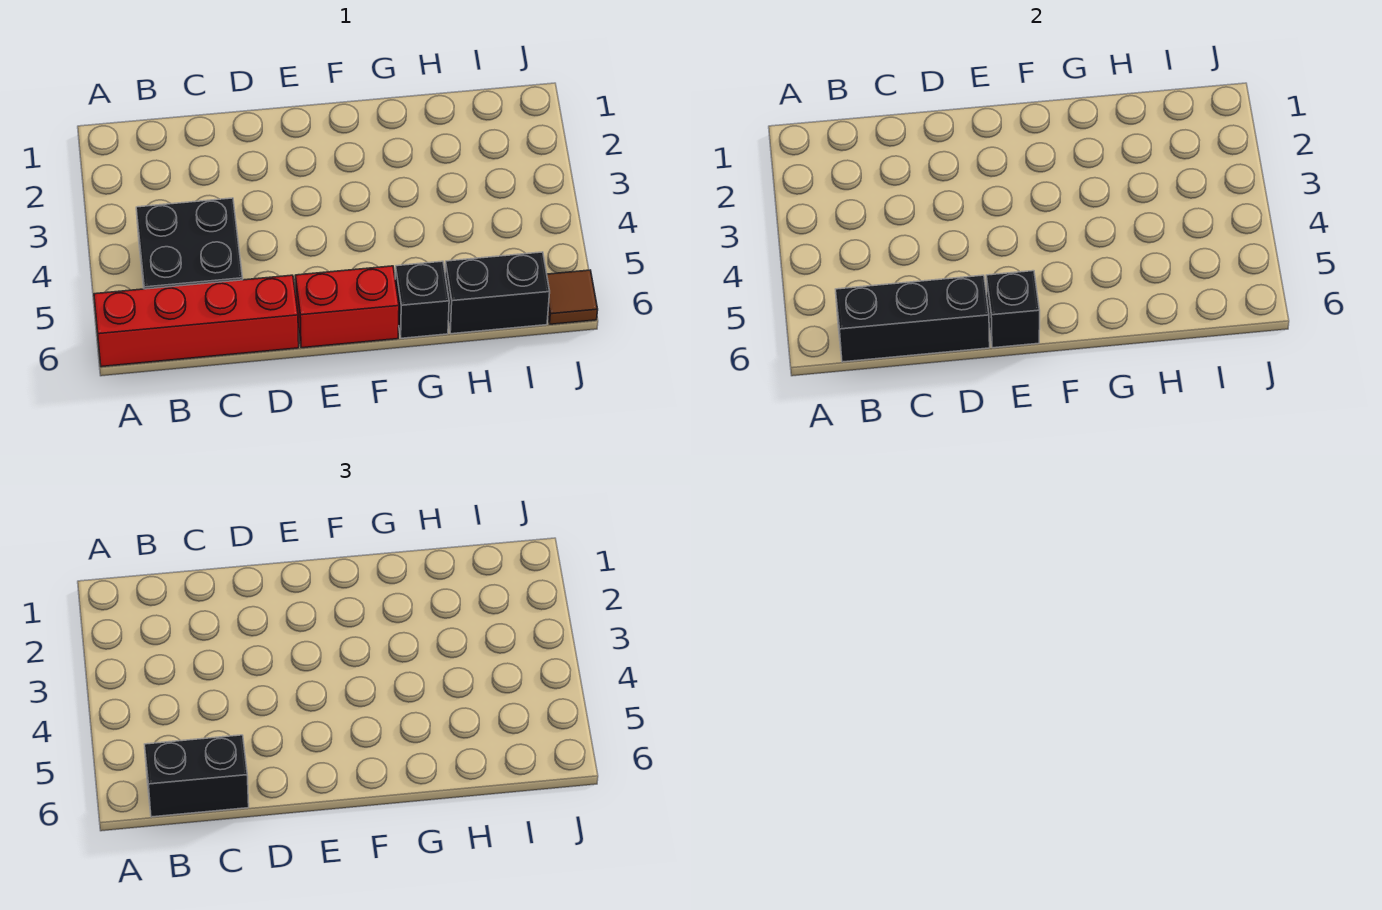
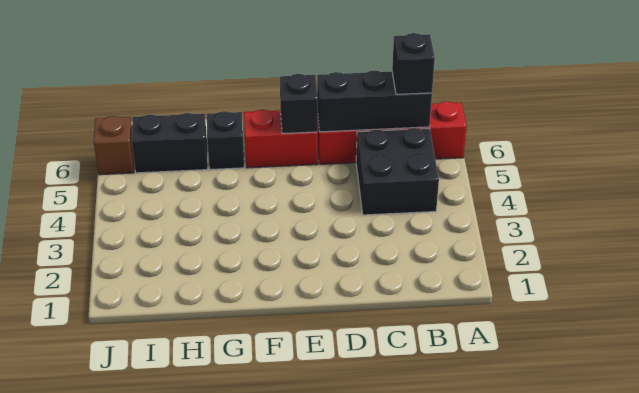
black brick B6:C6 level 3 -> black brick B6 level 3
brown tile J6 level 1 -> brown brick J6 level 1

